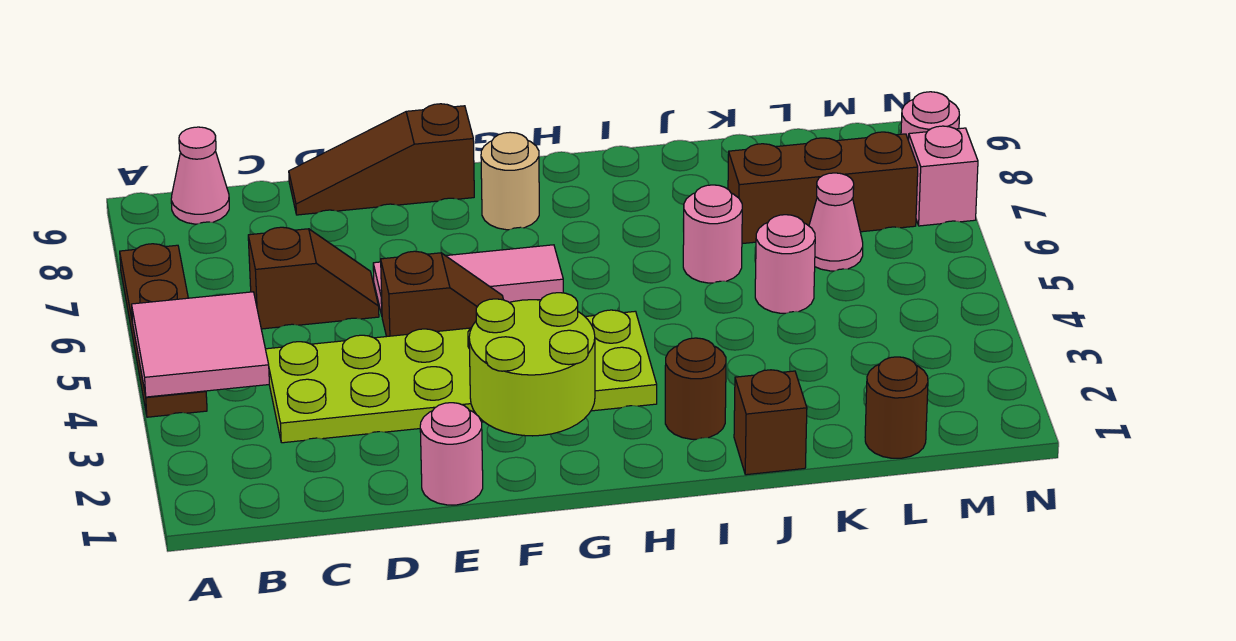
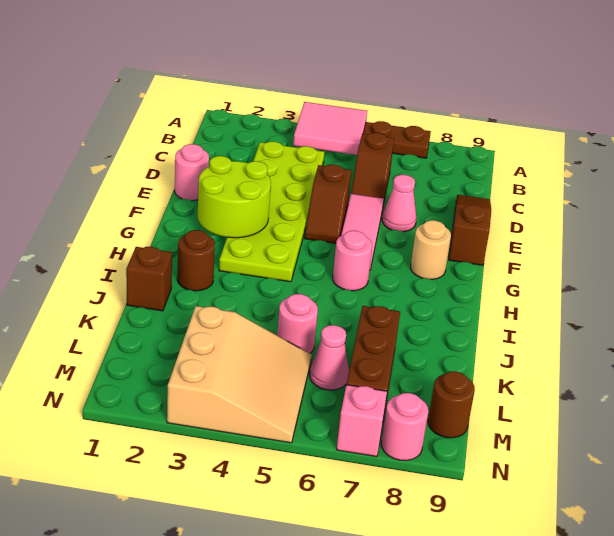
pink cone B9 level 1 -> pink cone E7 level 1
pink round brick J6 level 1 -> pink round brick H6 level 1
brown round brick L1 level 1 -> brown round brick M9 level 1
none -> tan slope L3:N5 level 1 top 3

